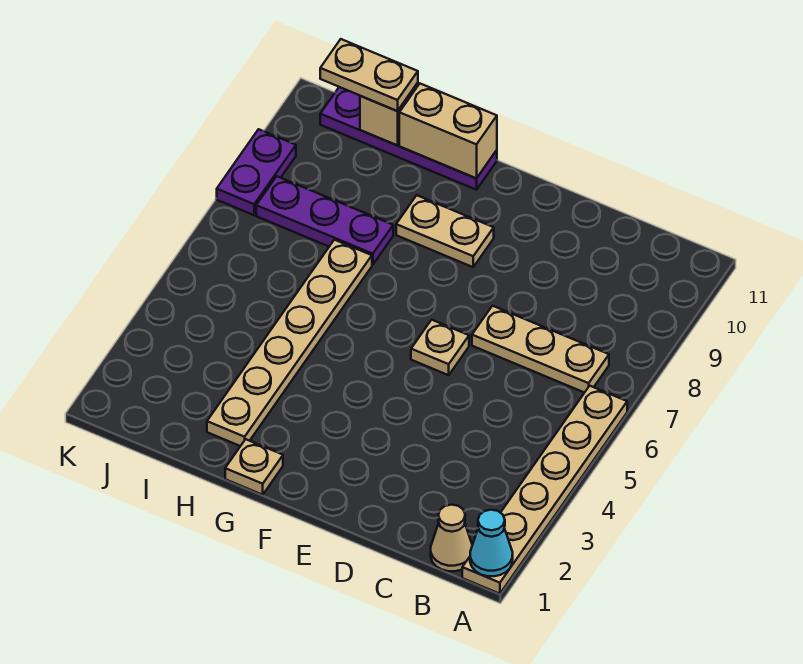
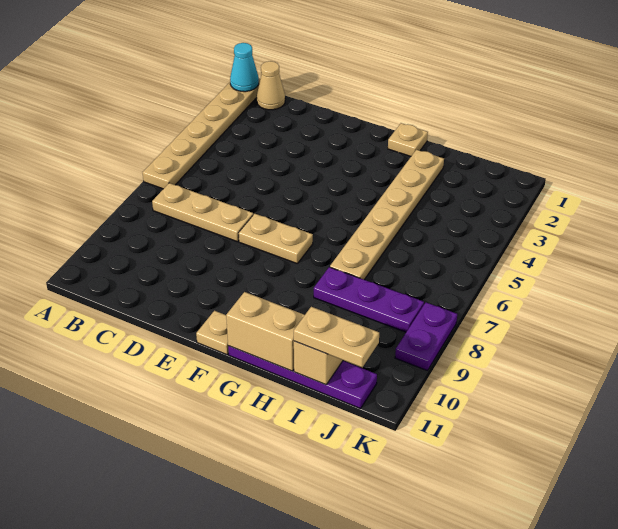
tan plate E6 level 1 -> tan plate F11 level 1
tan plate F9:G9 level 1 -> tan plate E7:F7 level 1

